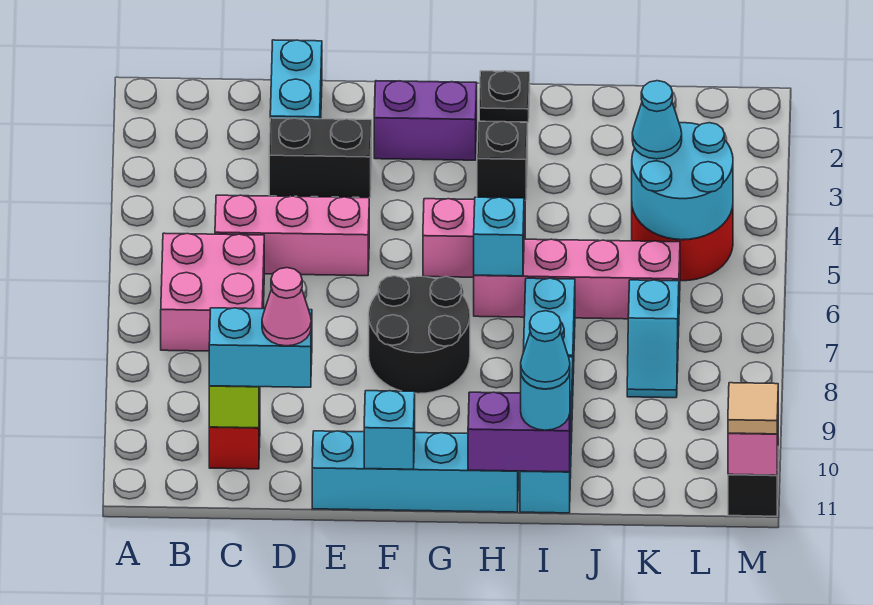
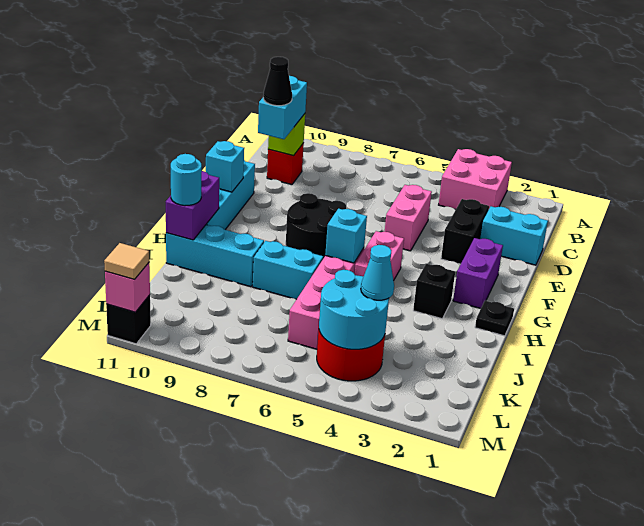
pink brick B6:C7 level 1 -> pink brick A3:B4 level 1
pink brick C5:E5 level 1 -> pink brick D5:E5 level 1
pink cone D10 level 4 -> black cone D10 level 4
cyan cone I11 level 4 -> none
cyan slope K7:K8 level 1 top 7 -> none

